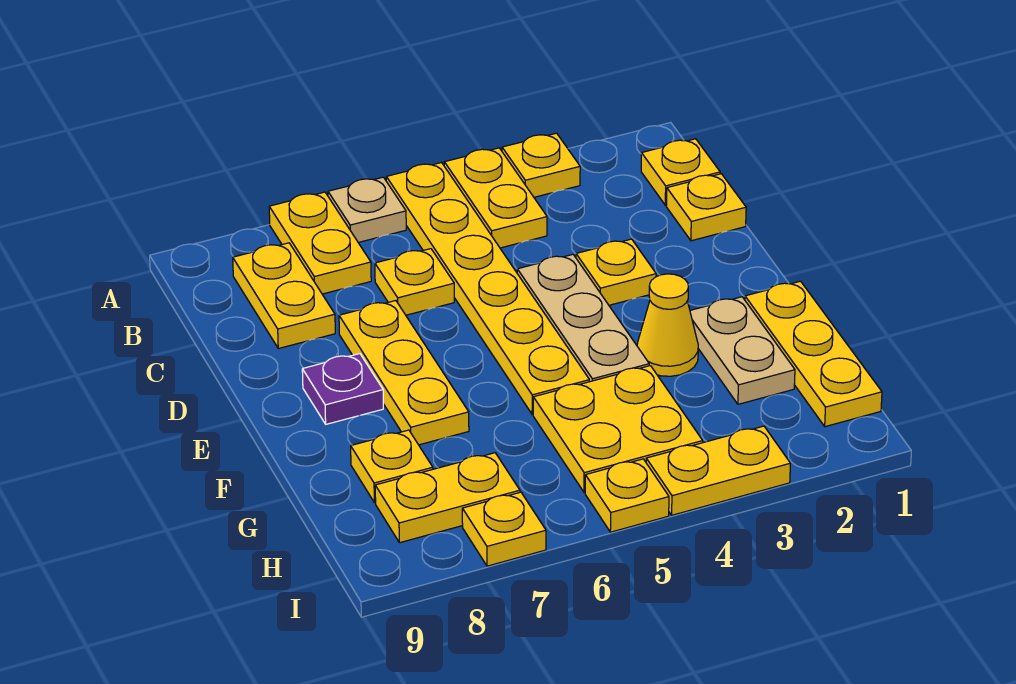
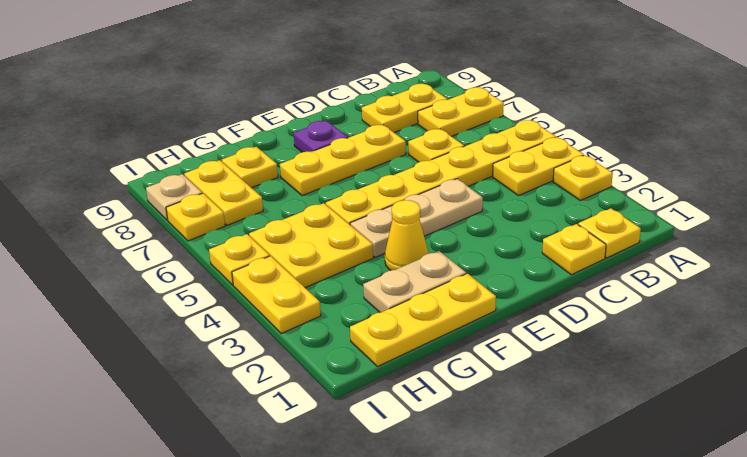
tan plate A6 level 1 -> tan plate I8 level 1
yellow plate D3 level 1 -> none

